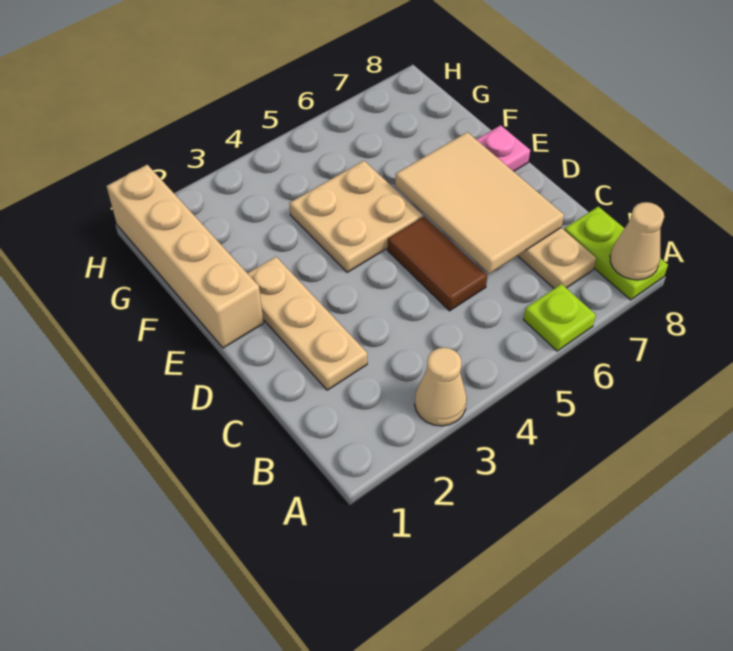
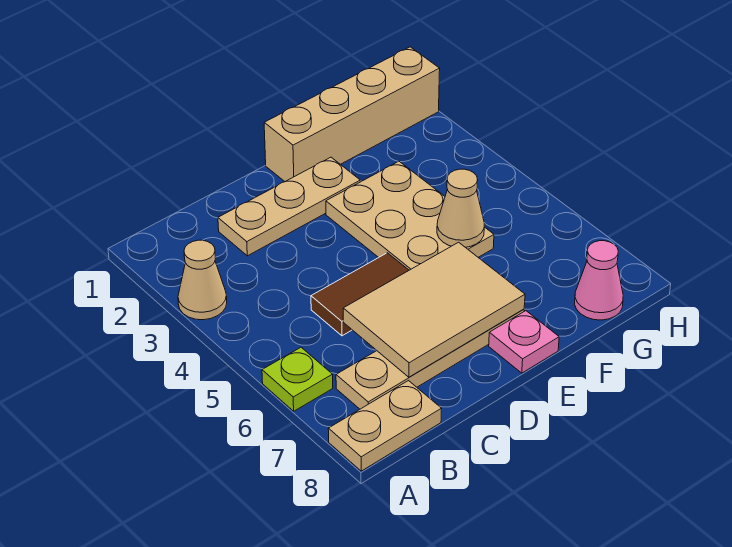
lime plate A8:B8 level 1 -> tan plate A8:B8 level 1
tan cone A8 level 2 -> tan cone F5 level 2
tan plate E4:F5 level 1 -> tan plate E3:F5 level 1
none -> pink cone G8 level 1

